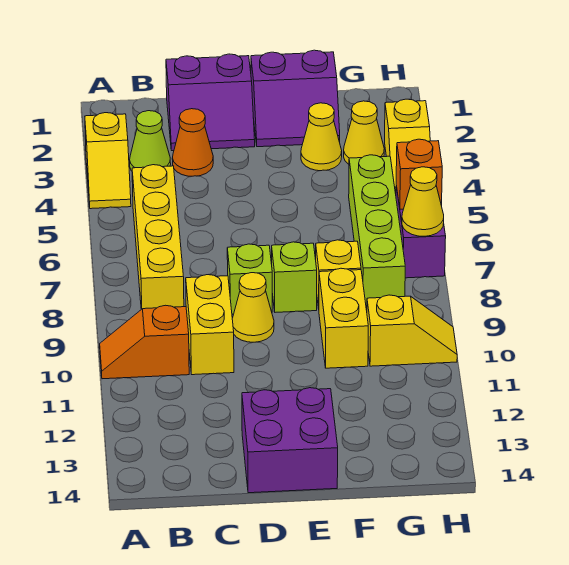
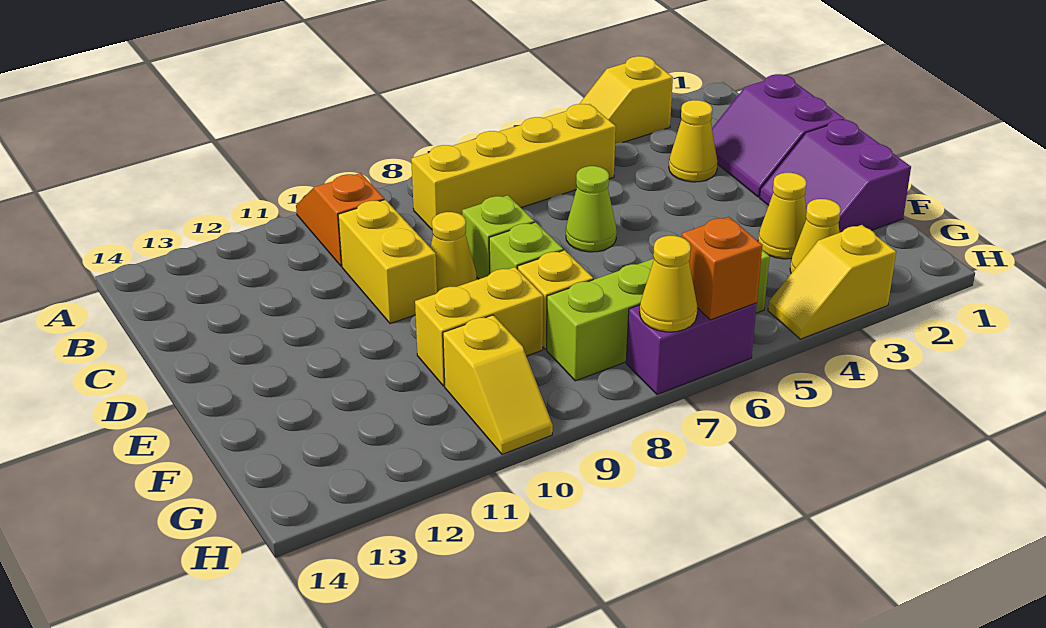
lime cone B3 level 1 -> lime cone D6 level 1
orange cone C3 level 1 -> yellow cone C3 level 1
yellow brick C9:C10 level 1 -> yellow brick C10:D10 level 1
purple brick D13:E14 level 1 -> none

